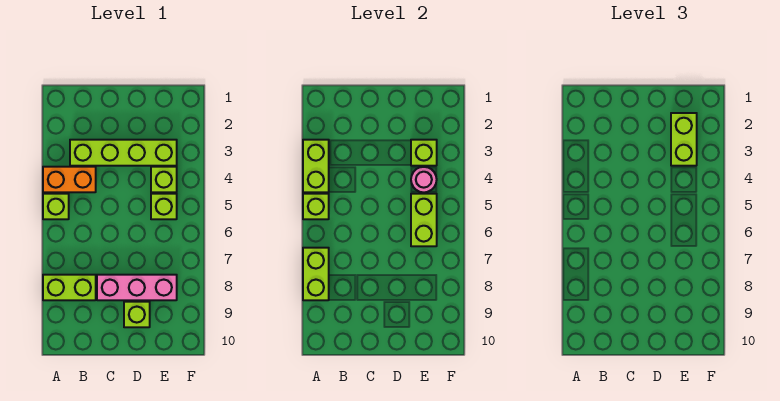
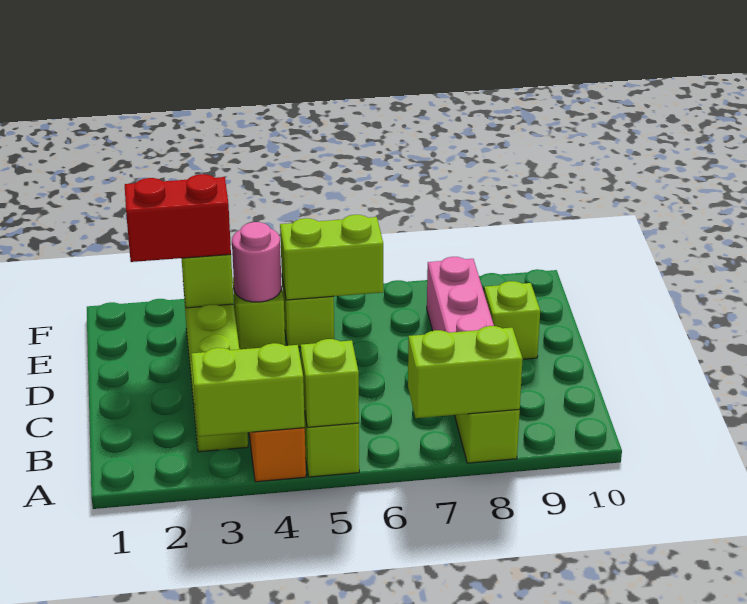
lime brick E2:E3 level 3 -> red brick E2:E3 level 3

